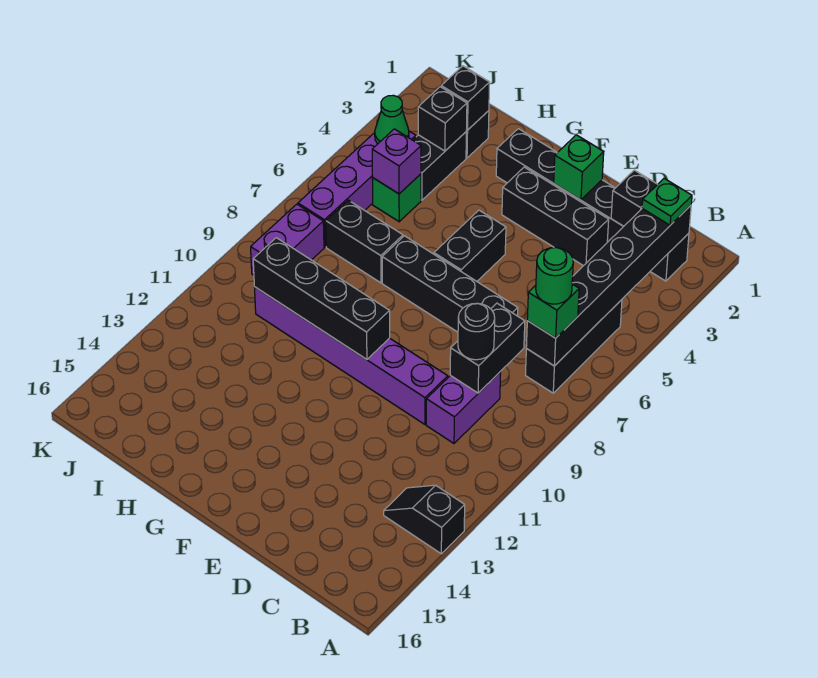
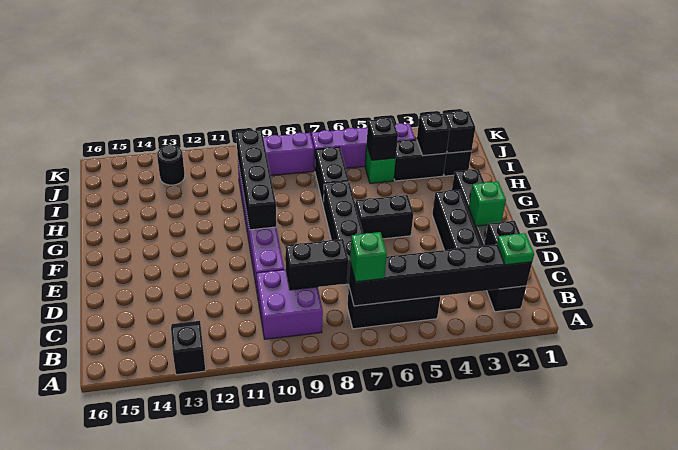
green round brick B7 level 4 -> none
purple brick C9:C10 level 1 -> purple brick B9:C10 level 1
black round brick C9 level 3 -> black round brick J13 level 1
purple brick I5 level 2 -> black brick I5 level 2
green cone J4 level 2 -> none

